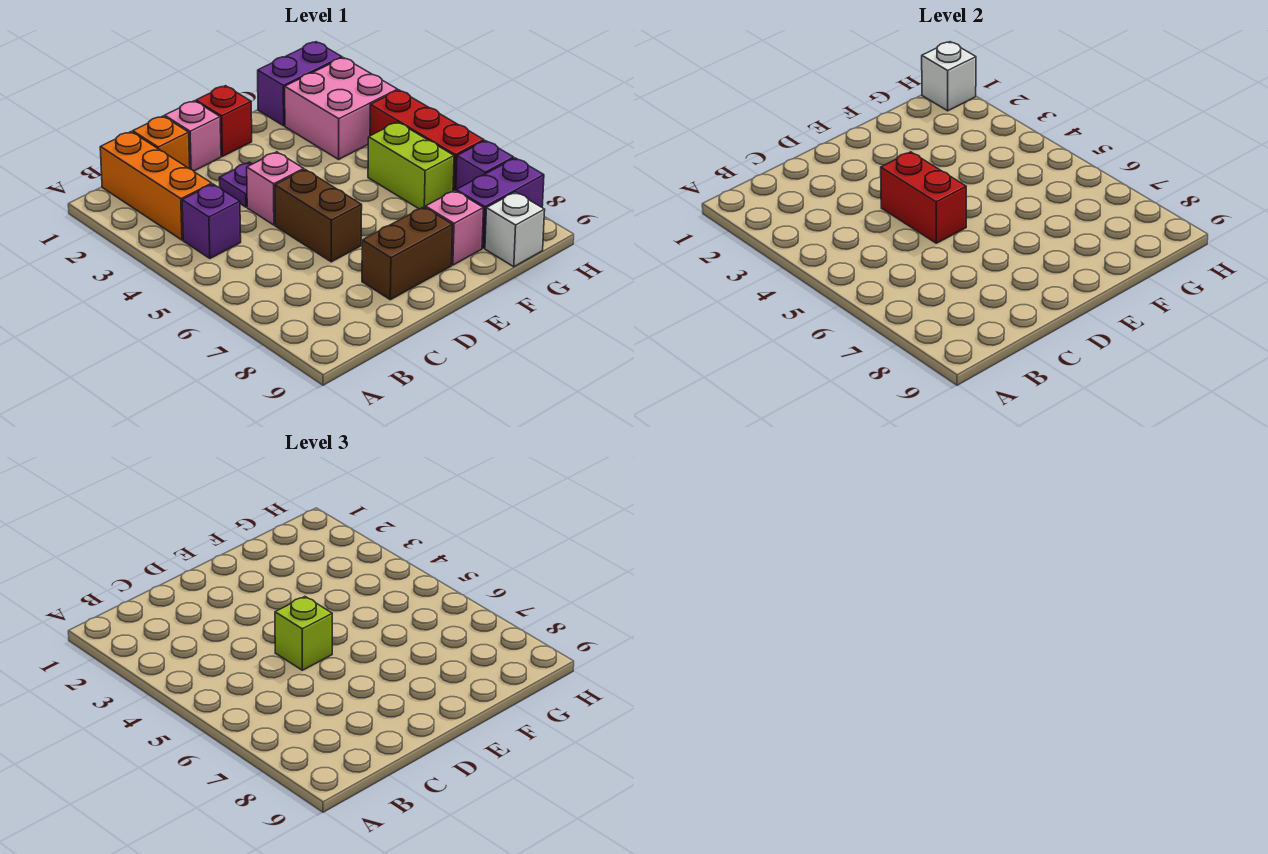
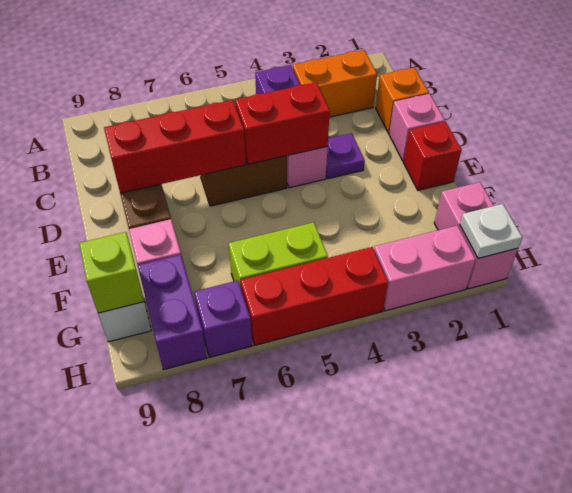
orange brick B1:B3 level 1 -> orange brick B2:B3 level 1
lime brick D5 level 3 -> lime brick G9 level 2
none -> red brick D6:D8 level 2
purple brick G1:H1 level 1 -> pink brick G1:H1 level 1
pink brick G2:H3 level 1 -> pink brick H2:H3 level 1
white brick H1 level 2 -> white plate H1 level 2

